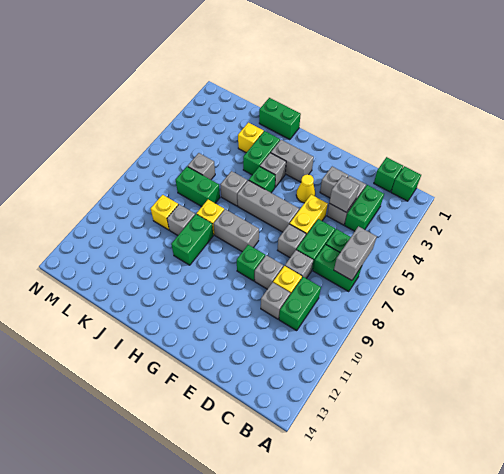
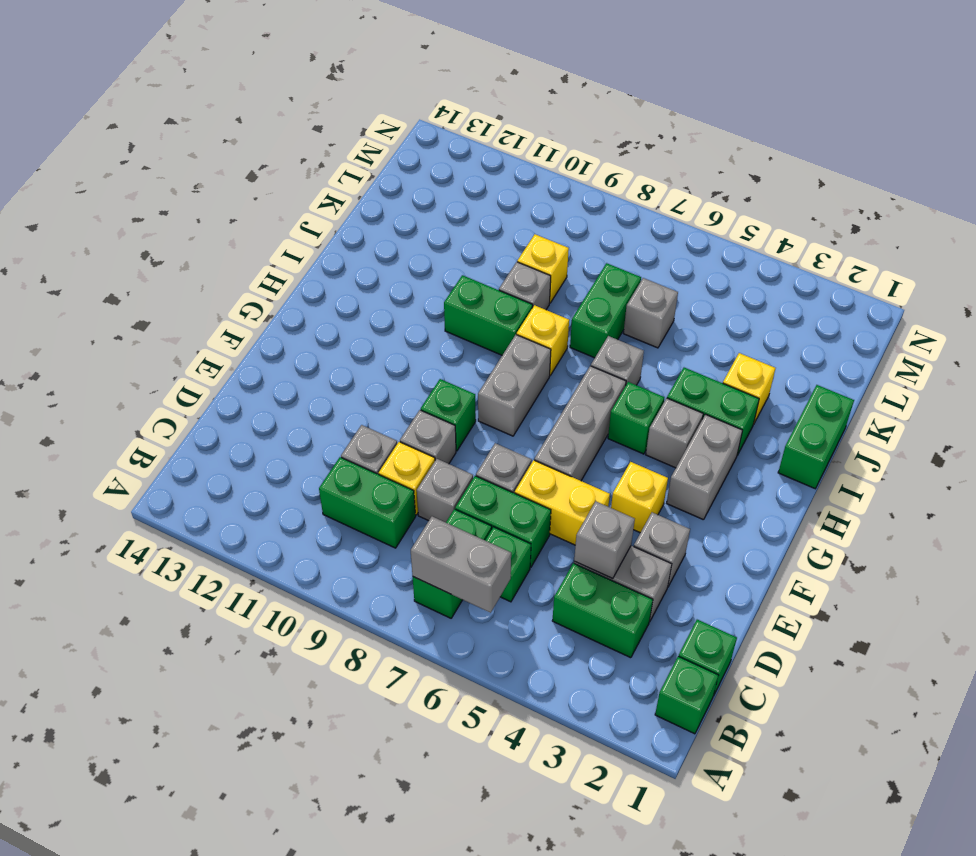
yellow cone F4 level 1 -> yellow brick F4 level 1

